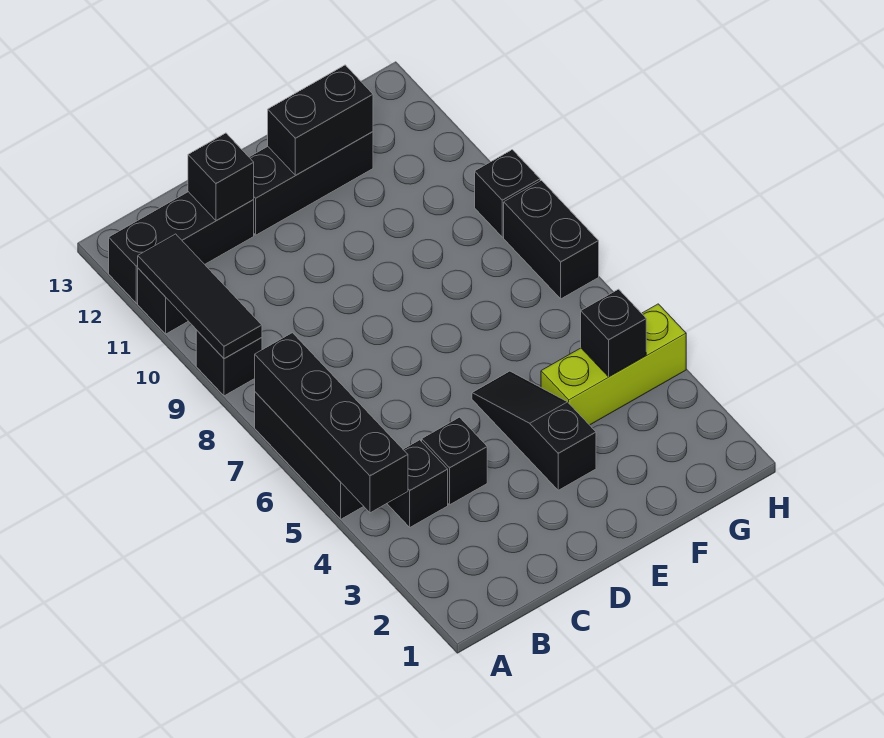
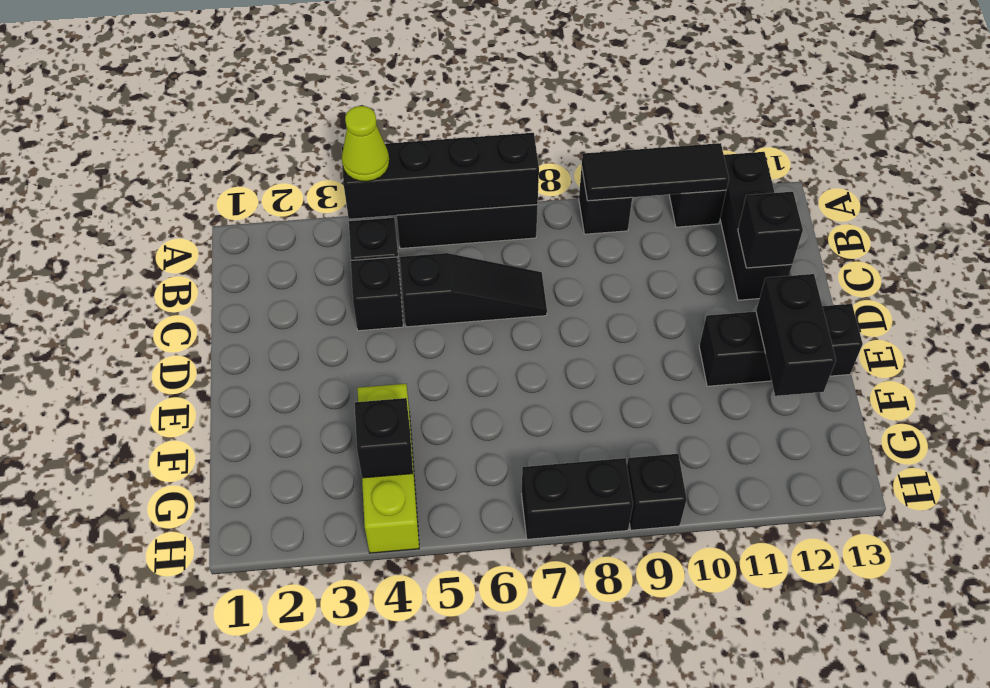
none -> lime cone A4 level 3
black brick D12:F12 level 1 -> black brick E11:E13 level 1
black slope E3:E5 level 1 top 3 -> black slope C5:C7 level 1 top 5

